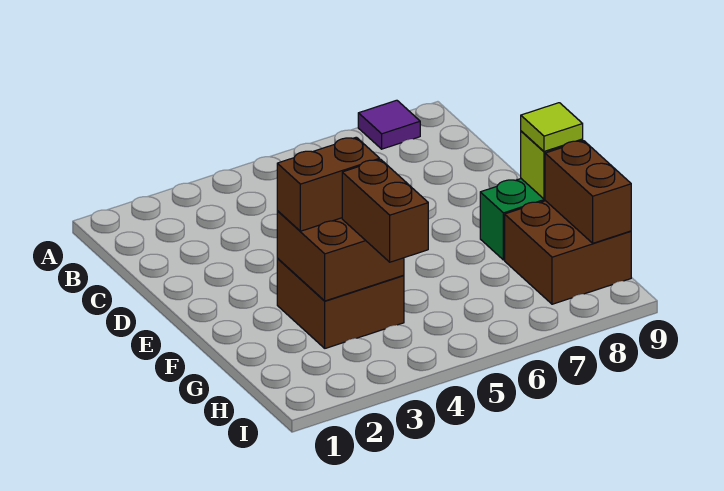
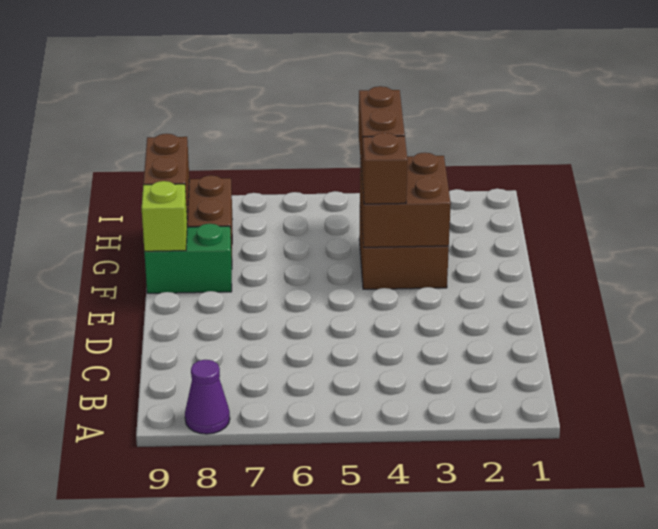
purple tile A8 level 1 -> purple cone A8 level 1
brown brick F3:F4 level 3 -> brown brick F4 level 3
lime tile F9 level 3 -> none

